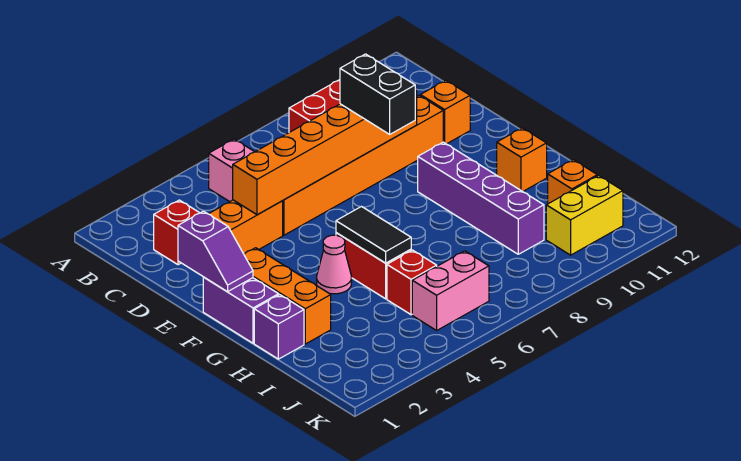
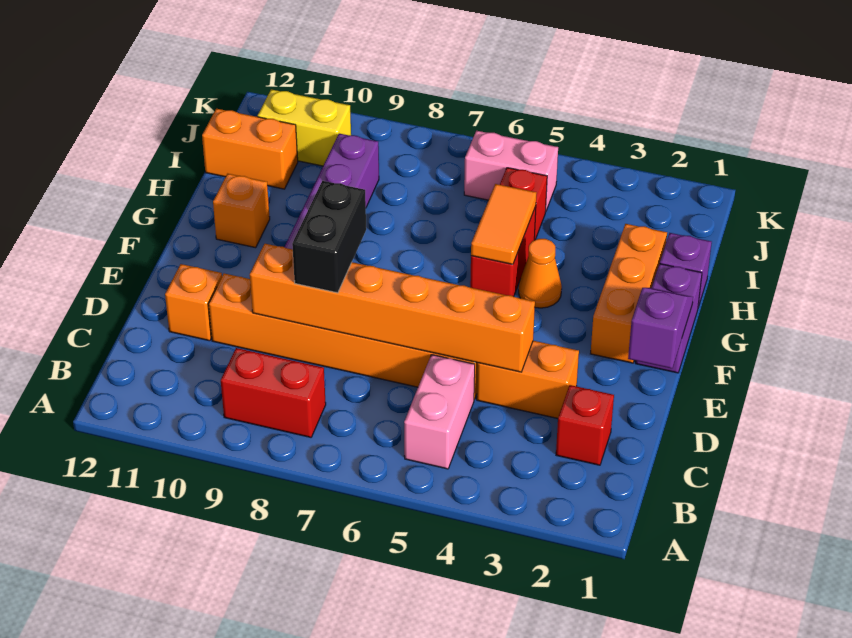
pink cone G4 level 1 -> orange cone G4 level 1
black tile G5:H5 level 2 -> orange tile G5:H5 level 2
orange brick I11 level 1 -> orange brick I11:I12 level 1

